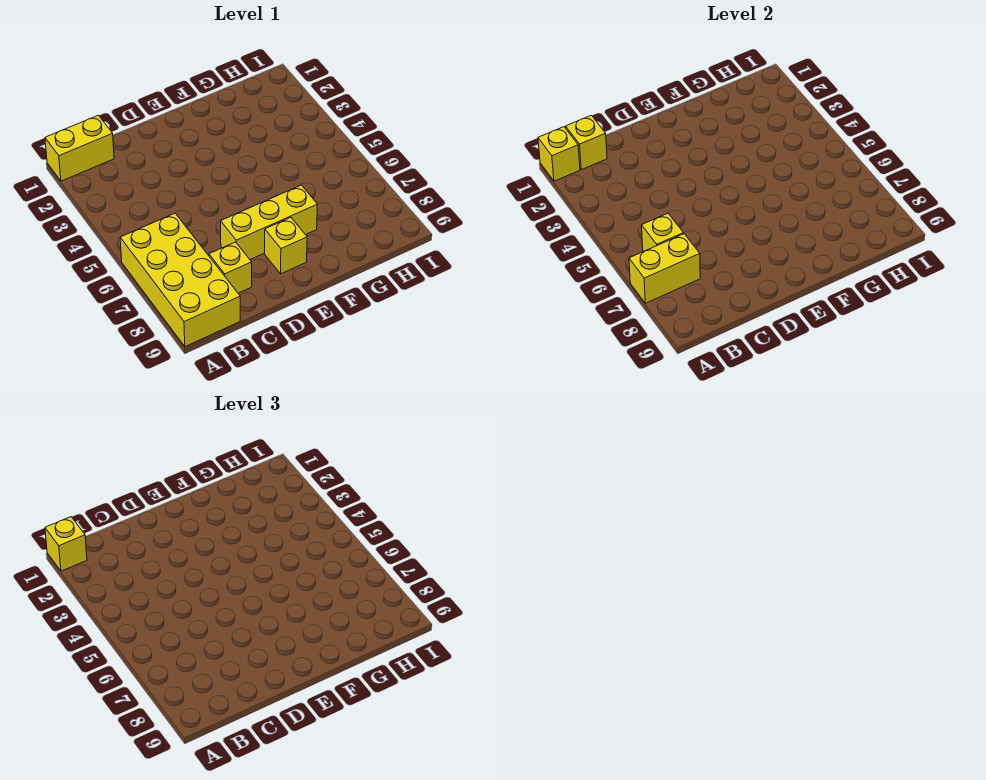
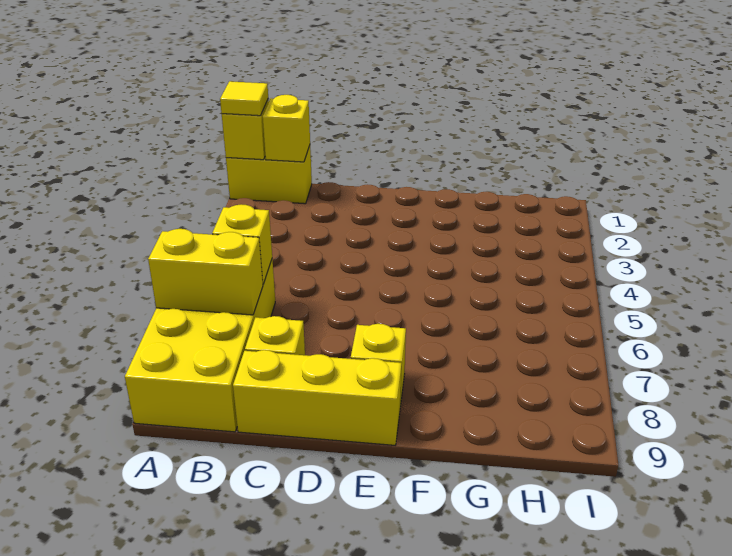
yellow brick A1 level 3 -> yellow tile A1 level 3
yellow brick D7:F7 level 1 -> yellow brick C9:E9 level 1

